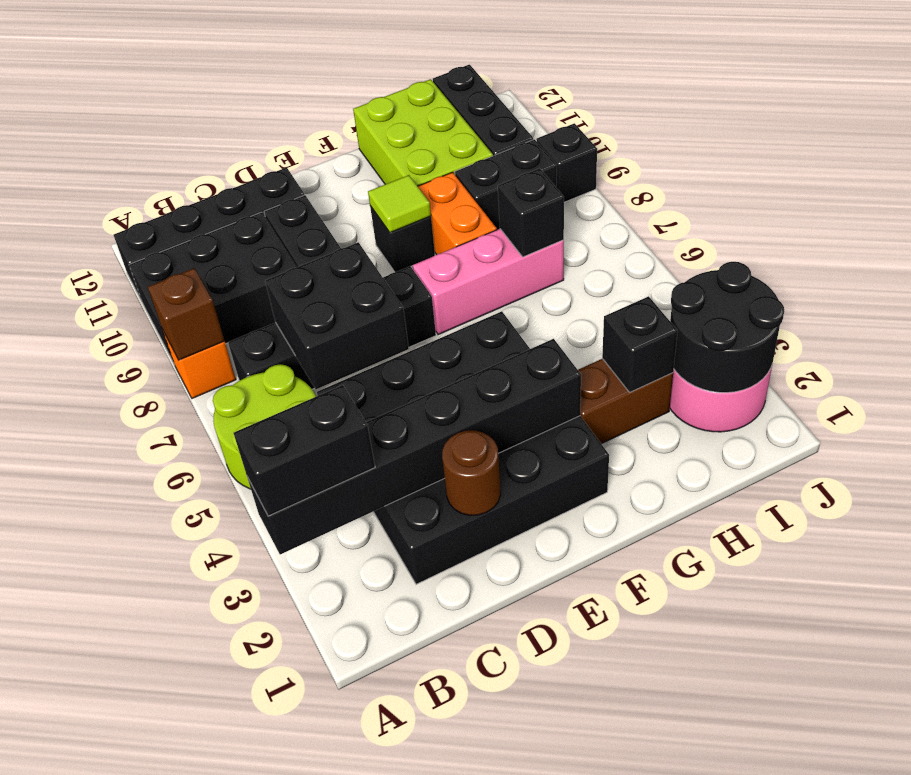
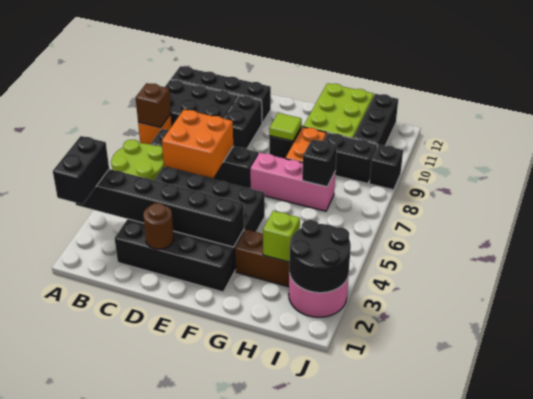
black brick A3:B3 level 3 -> black brick A2:A3 level 3
black brick C6:D7 level 2 -> orange brick C6:D7 level 2
black brick H3 level 2 -> lime brick H3 level 2

